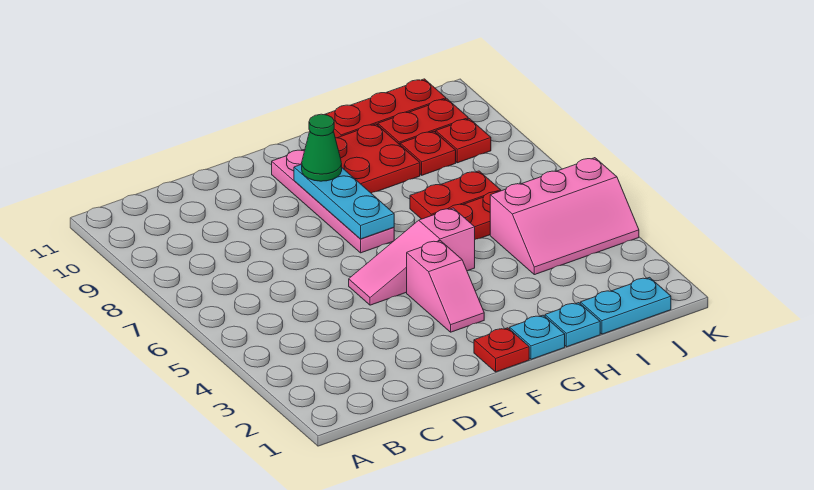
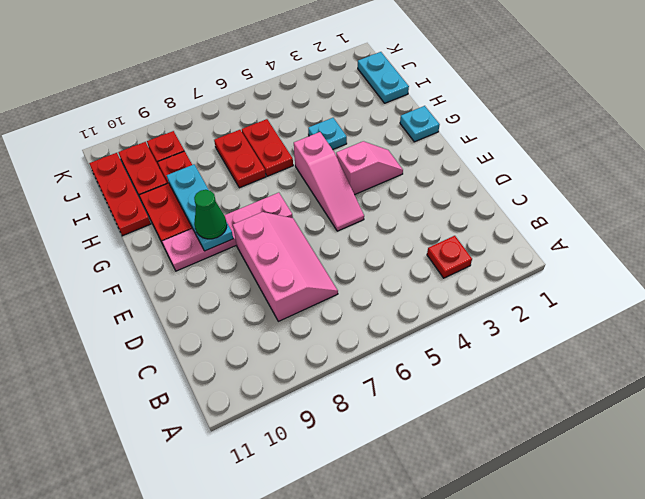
red plate F1 level 1 -> red plate B3 level 1
cyan plate F7:F9 level 2 -> cyan plate F9:H9 level 2
cyan plate H1 level 1 -> cyan plate H4 level 1
pink slope I4:K5 level 1 top 5 -> pink slope C7:E8 level 1 top 8

